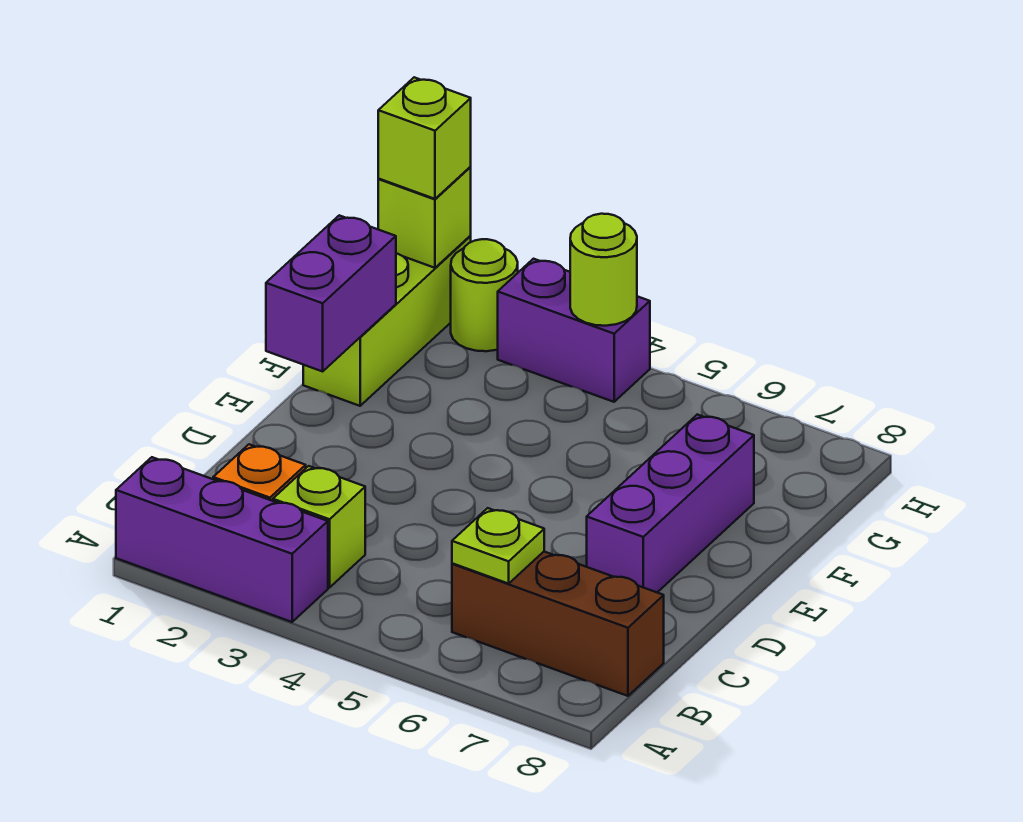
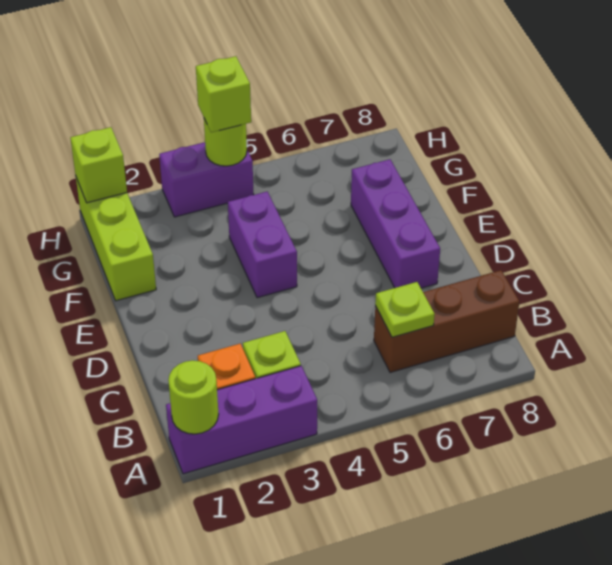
purple brick E1:F1 level 2 -> purple brick E4:F4 level 1
lime brick H1 level 3 -> lime brick H4 level 3
lime round brick H2 level 1 -> lime round brick A1 level 2

